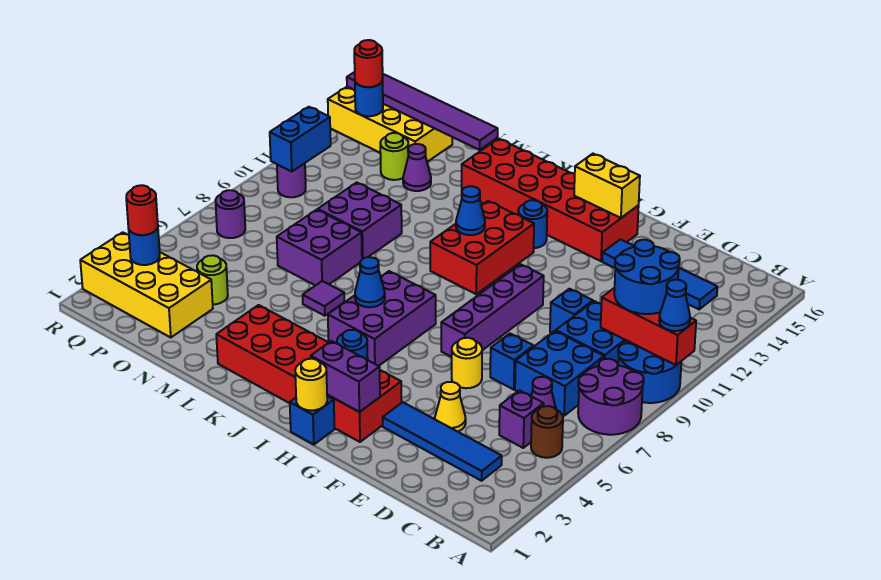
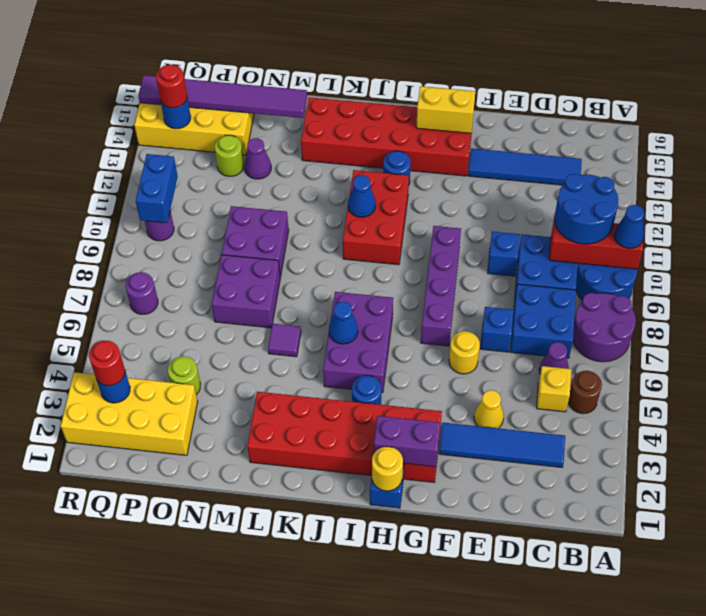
purple brick C5 level 1 -> yellow brick C5 level 1

